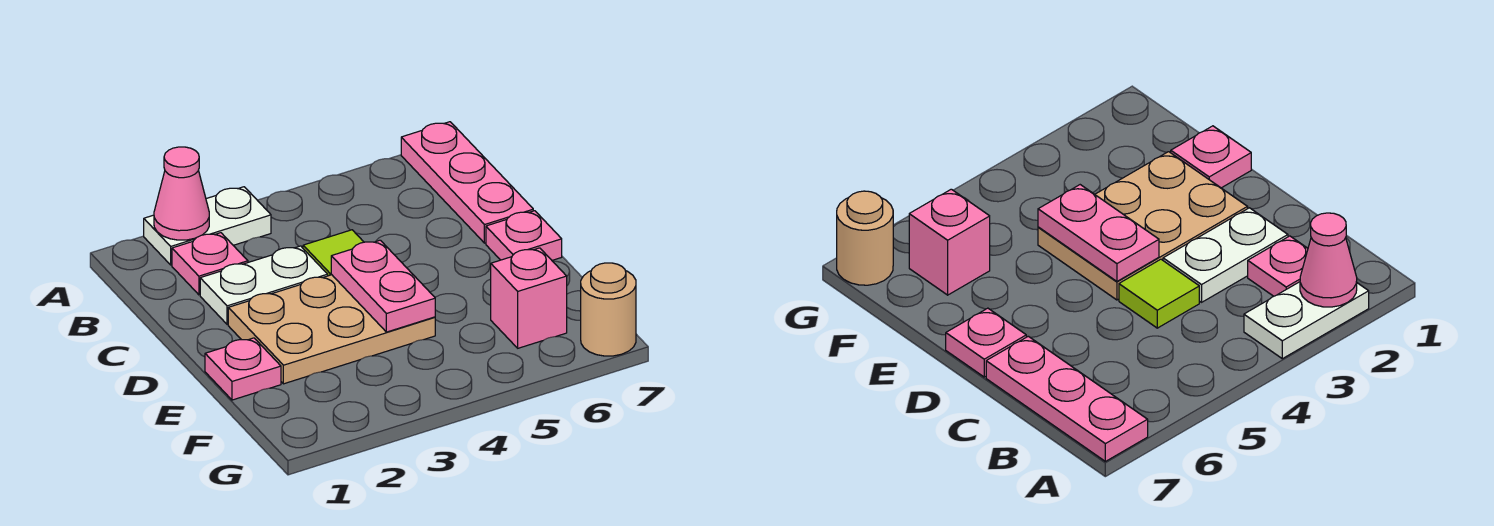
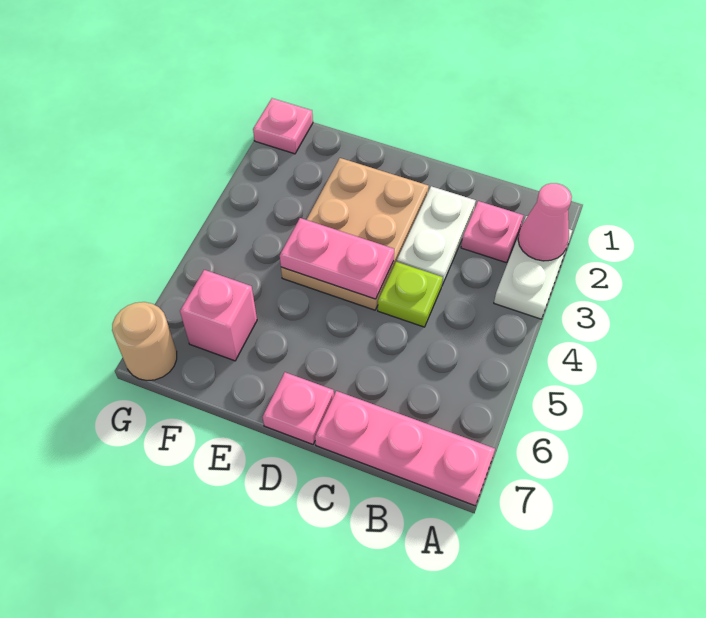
lime tile C4 level 1 -> lime plate C4 level 1
pink plate E1 level 1 -> pink plate G1 level 1

